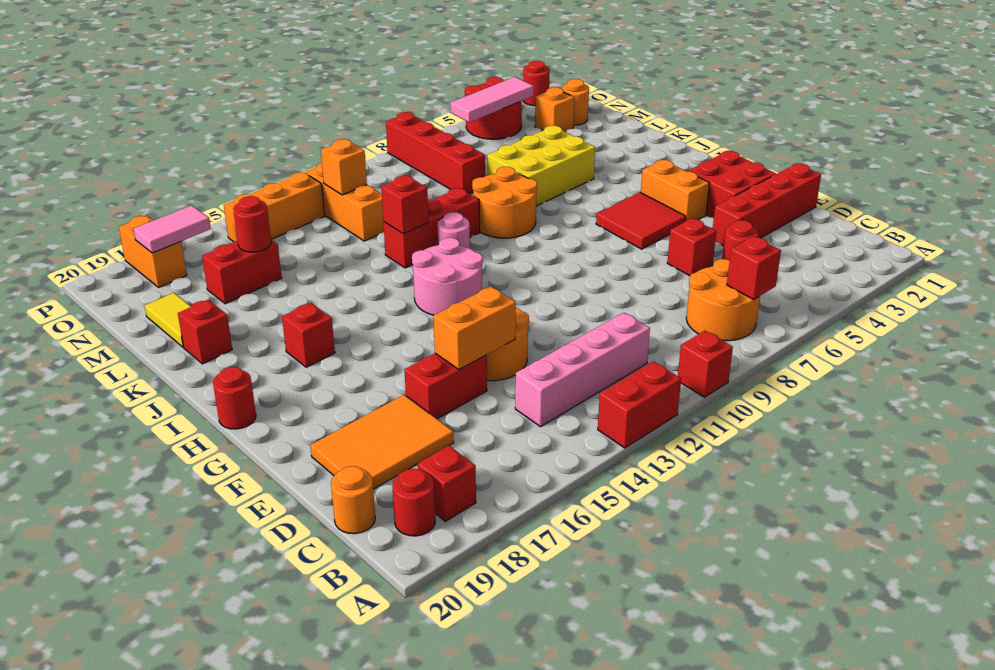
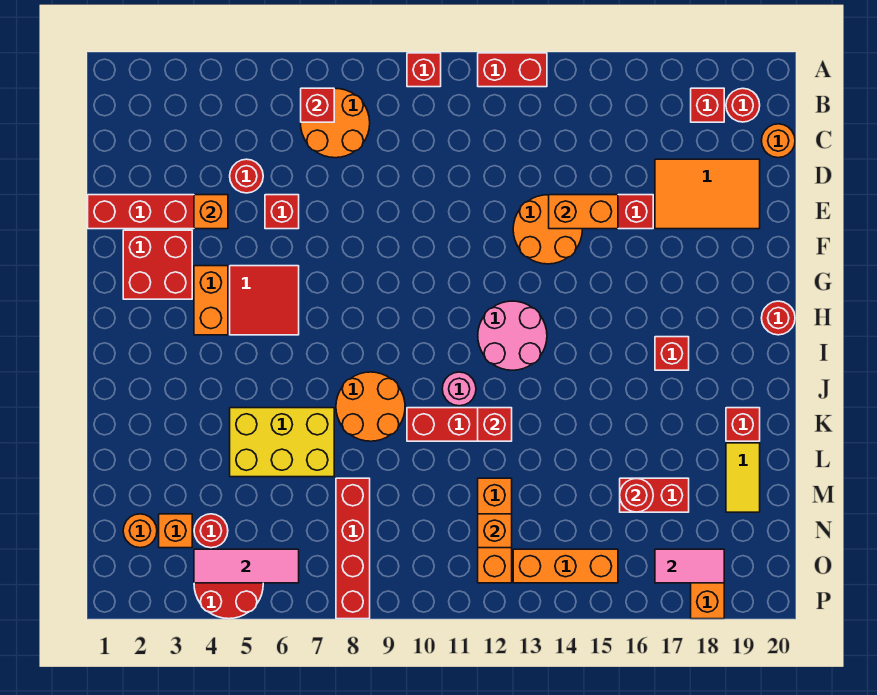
pink brick C11:C14 level 1 -> none
none -> orange brick E4 level 2
red round brick P2 level 1 -> red round brick N4 level 1

